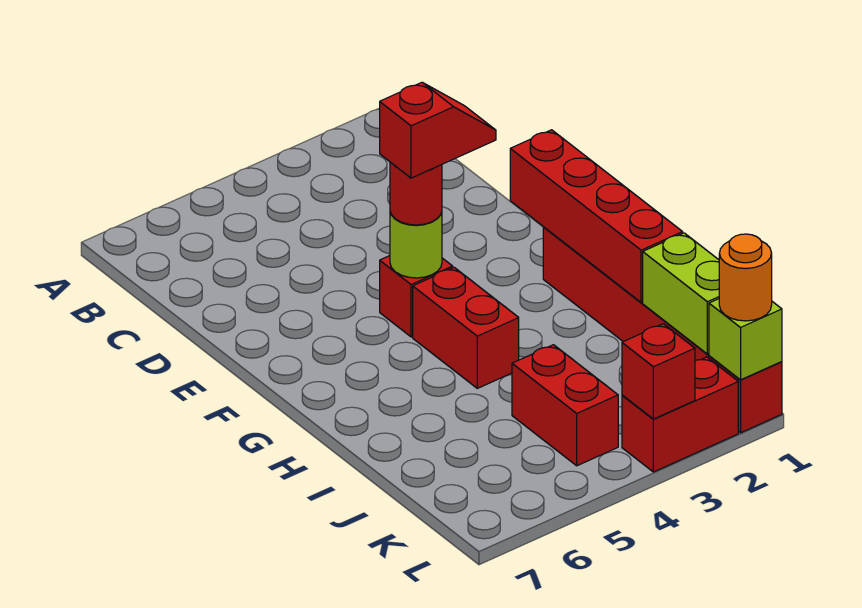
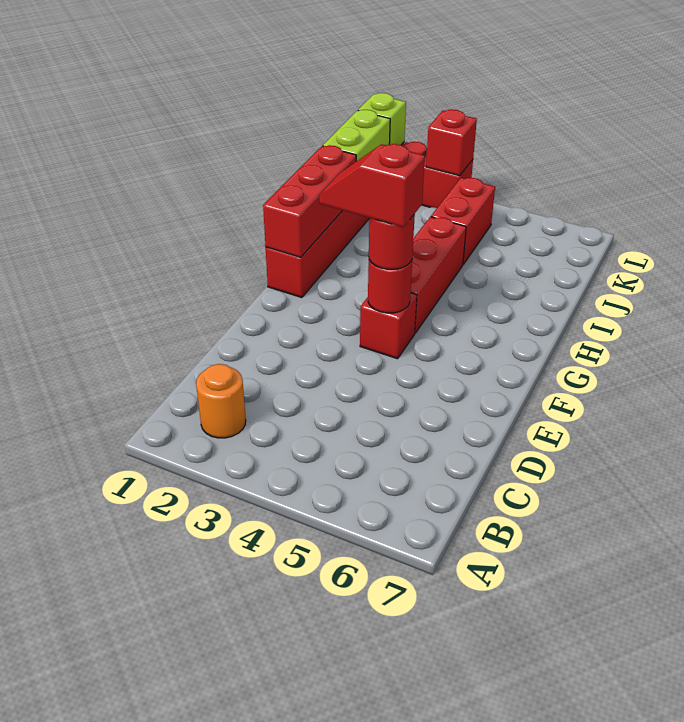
red brick F1:I1 level 2 -> red brick G1:I1 level 2
lime round brick F4 level 2 -> red round brick F4 level 2
red brick G4:H4 level 1 -> red brick G4:I4 level 1
orange round brick L1 level 3 -> orange round brick B2 level 1

